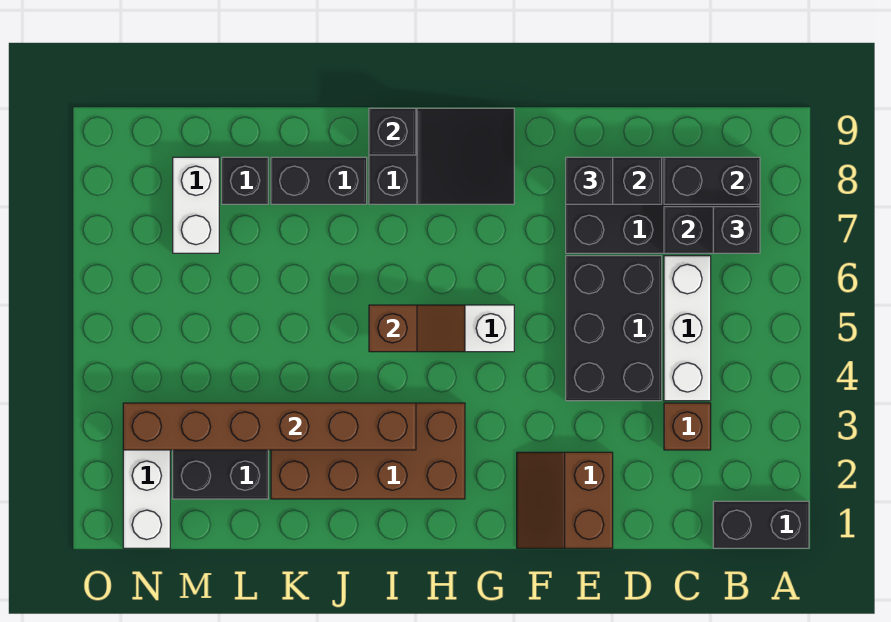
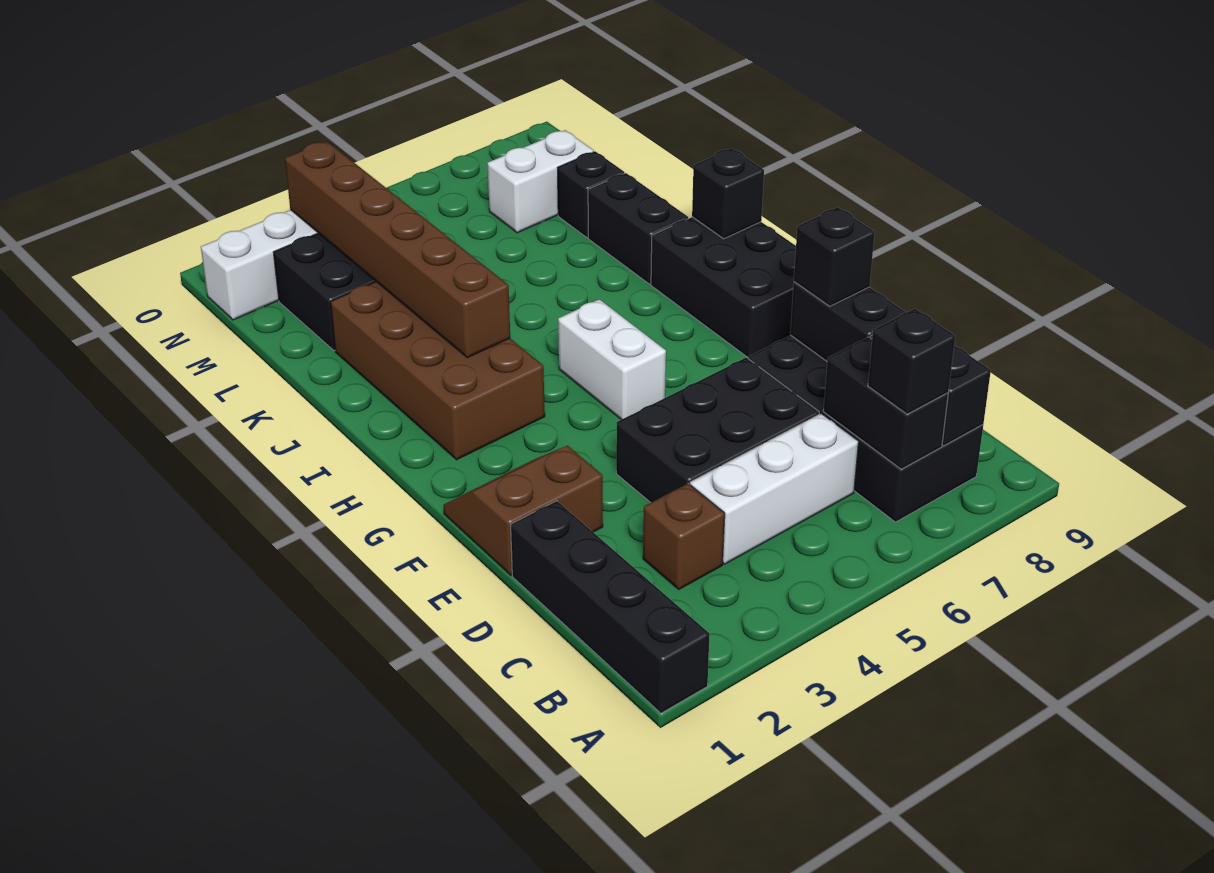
black brick A1:B1 level 1 -> black brick A1:D1 level 1
black slope G8:I9 level 1 top I -> black brick G8:I9 level 1
brown slope H5:I5 level 2 top I -> none

